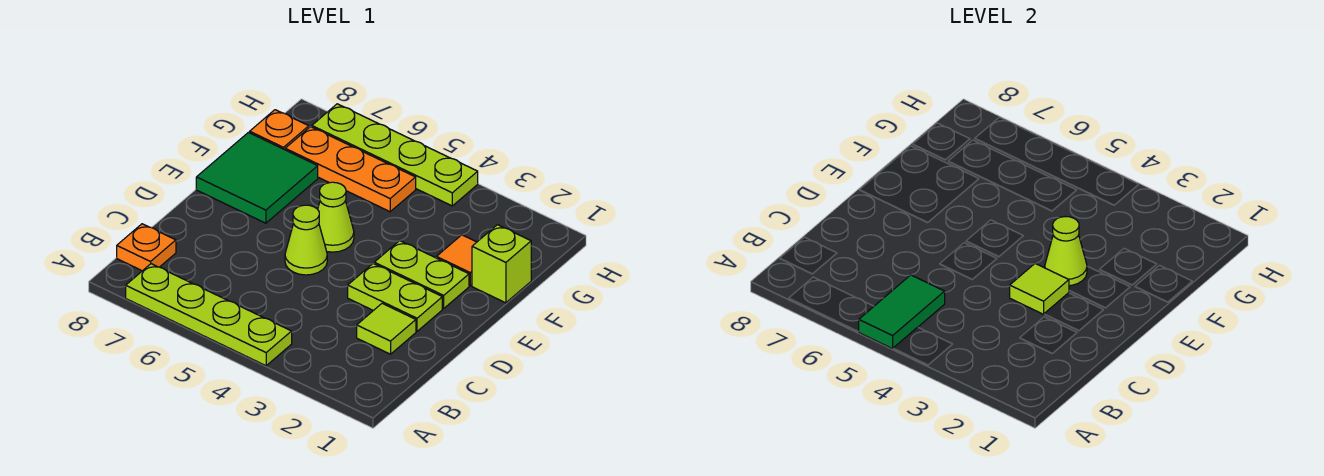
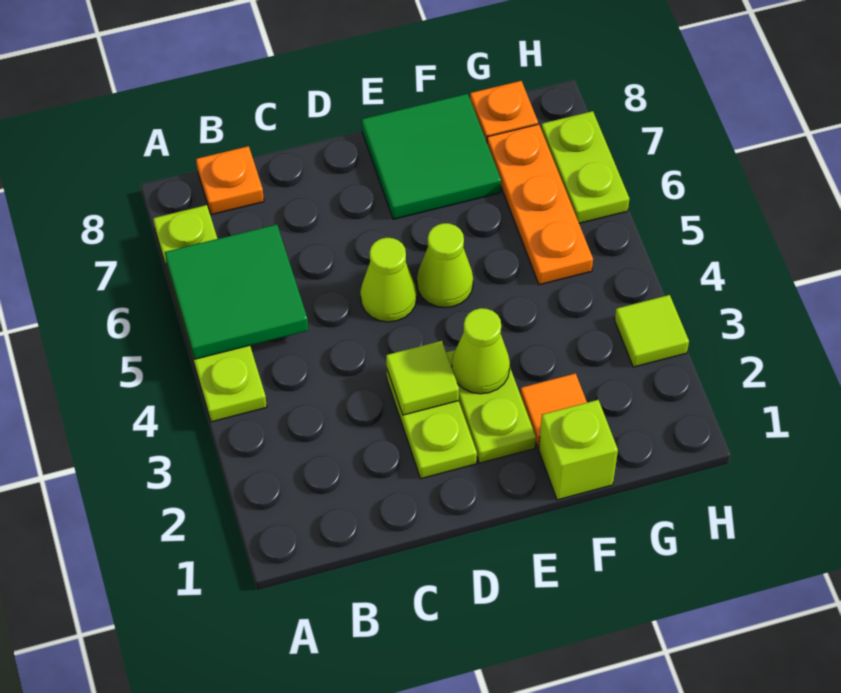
green tile A5:B5 level 2 -> green tile A5:B6 level 2
lime tile C2 level 1 -> lime tile H3 level 1
lime plate H4:H7 level 1 -> lime plate H6:H7 level 1

